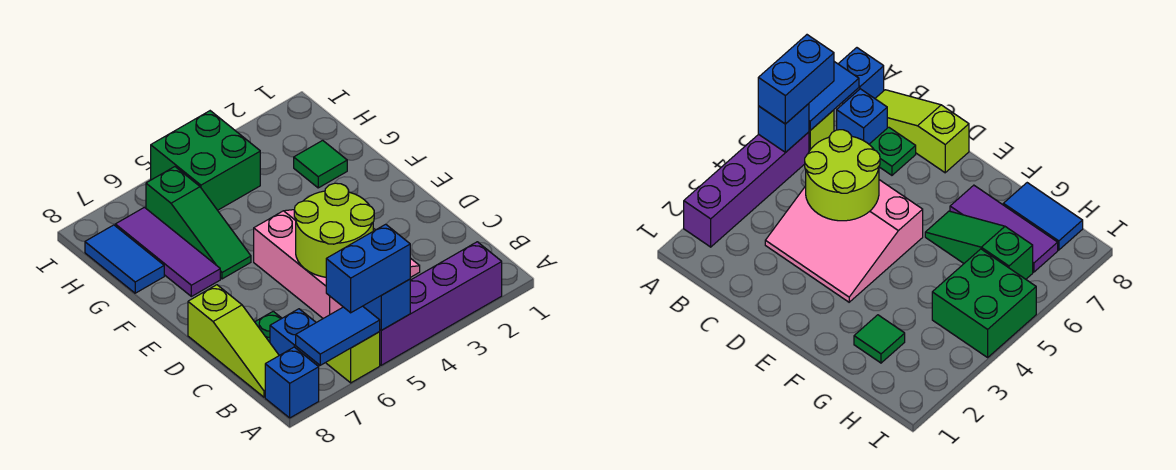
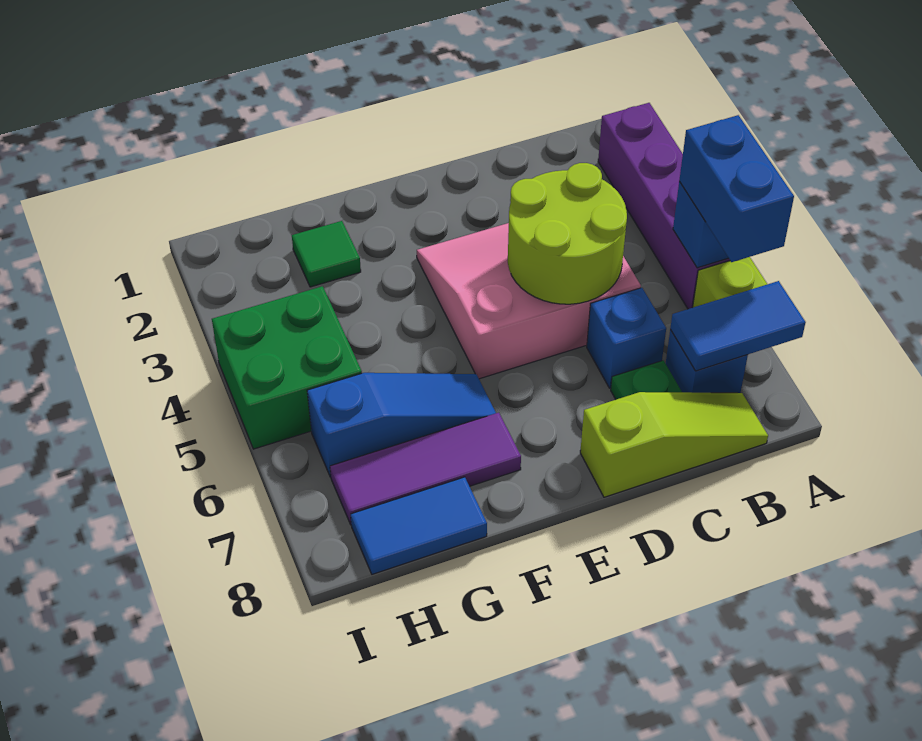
blue tile A6:A7 level 2 -> blue tile A7:B7 level 2
blue brick A8 level 1 -> blue brick C6 level 1
green slope F6:H6 level 1 top H -> blue slope F6:H6 level 1 top H

